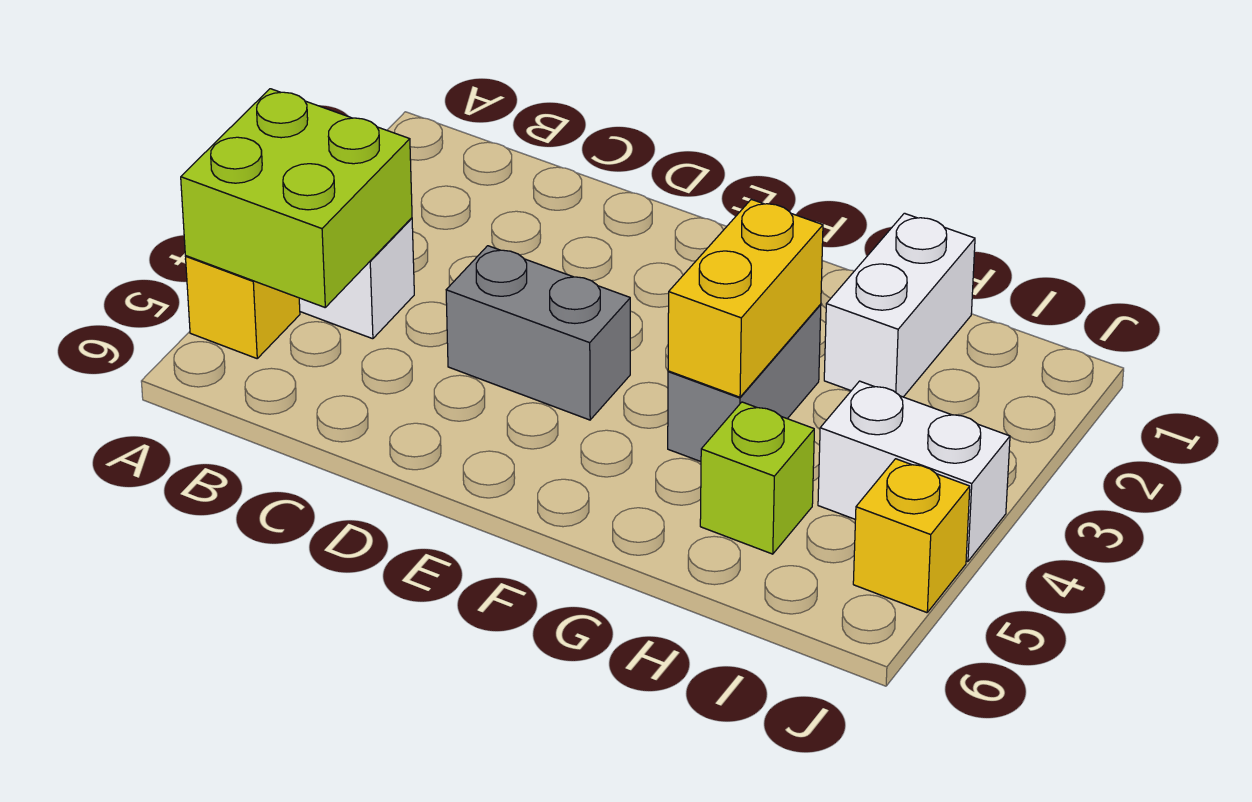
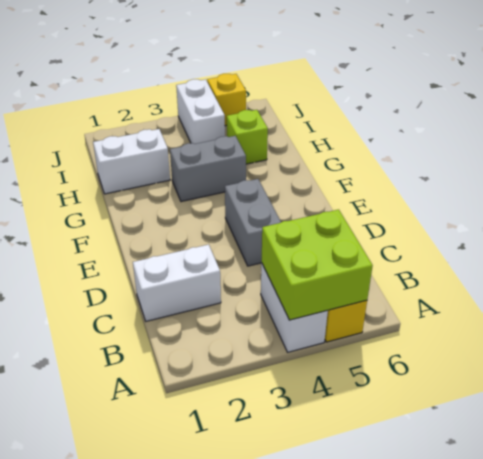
none -> white brick C1:C2 level 1
yellow brick G3:G4 level 2 -> none

